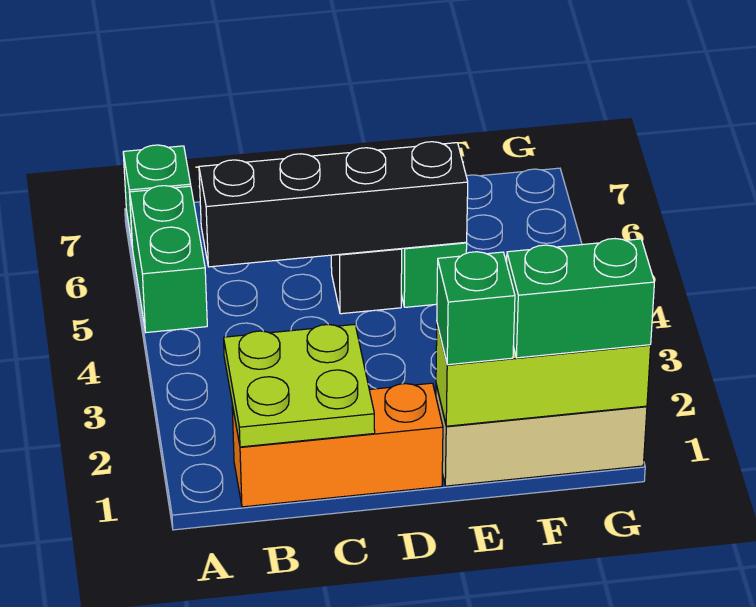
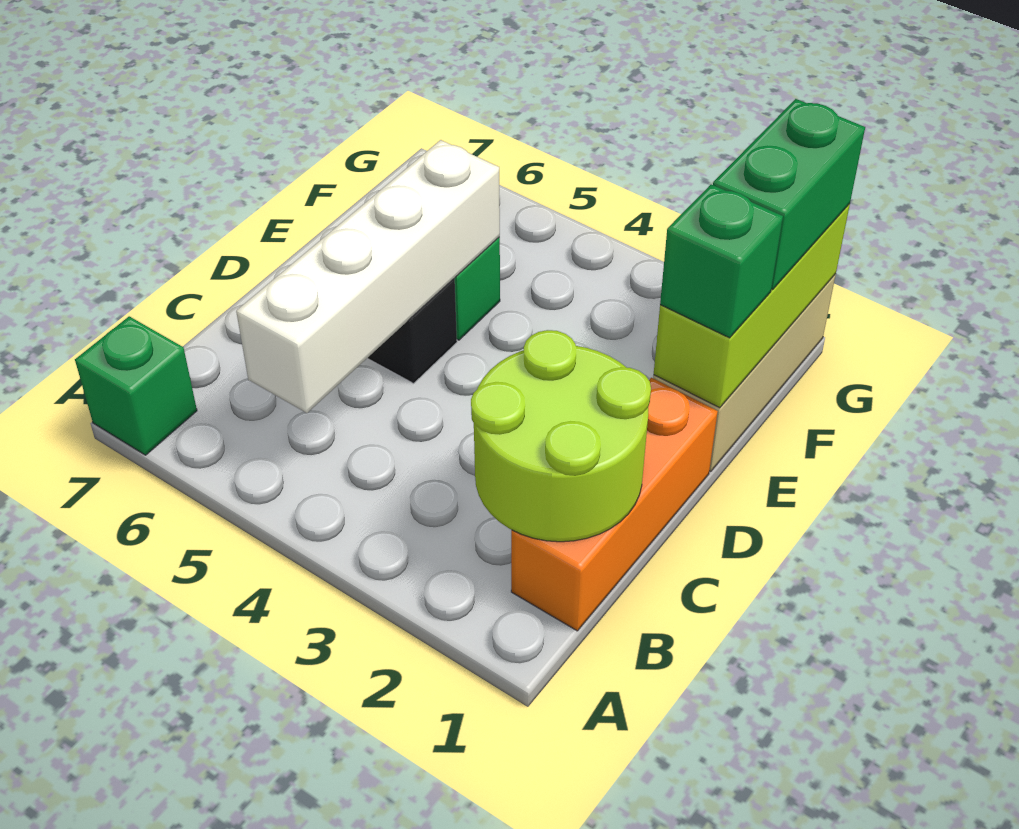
green brick A5:A6 level 1 -> none
lime plate B1:C2 level 2 -> lime round brick B1:C2 level 2
black brick B5:E5 level 2 -> white brick B5:E5 level 2

